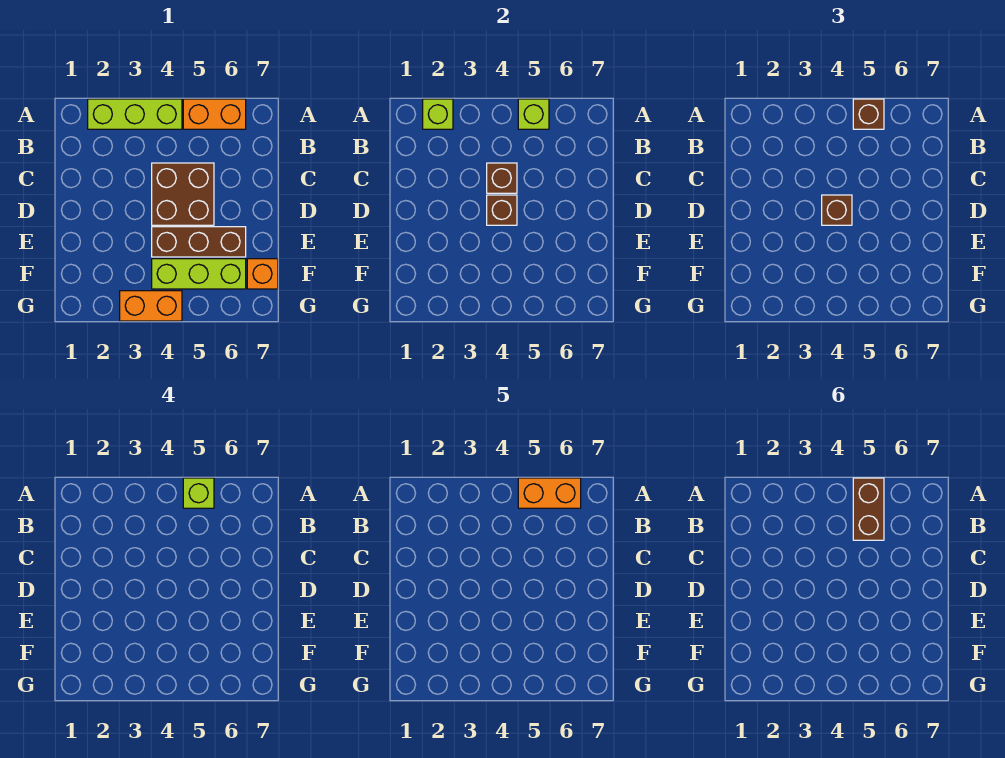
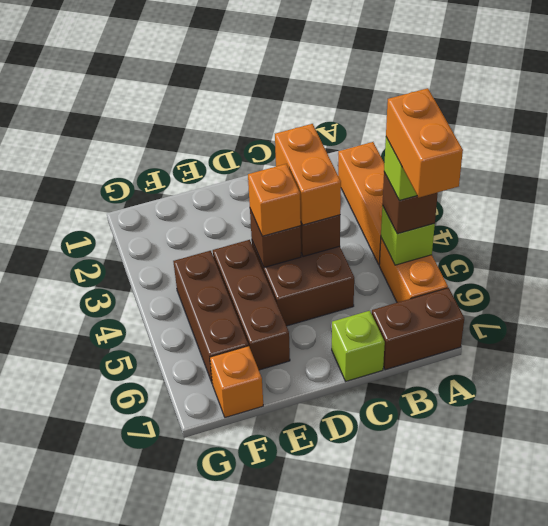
lime brick A2:A4 level 1 -> orange brick A2:A4 level 1
lime brick A2 level 2 -> lime brick C7 level 1
brown brick A5:B5 level 6 -> brown brick A7:B7 level 1
brown brick D4 level 3 -> orange brick D4 level 3
lime brick F4:F6 level 1 -> brown brick F4:F6 level 1
orange brick G3:G4 level 1 -> orange brick C3:C4 level 3

